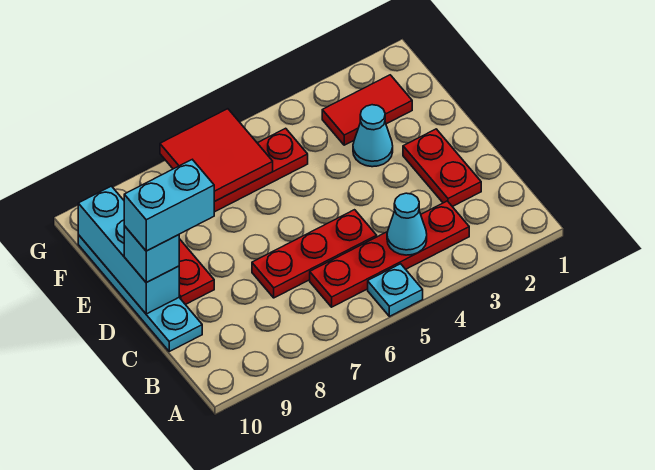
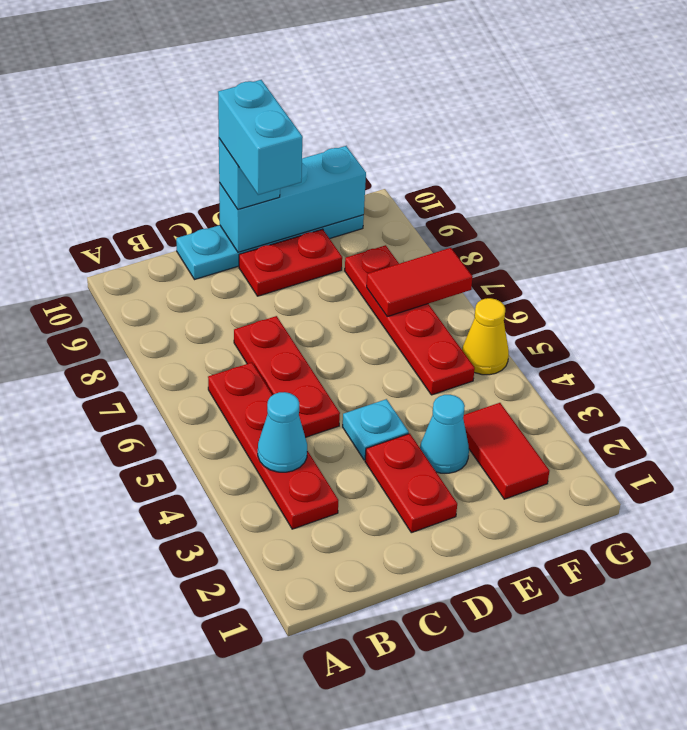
cyan plate A5 level 1 -> cyan plate D4 level 1
red plate C2:D2 level 1 -> red plate D2:D3 level 1
red tile F6:G7 level 2 -> red tile F7:G7 level 2
none -> yellow cone G5 level 1

